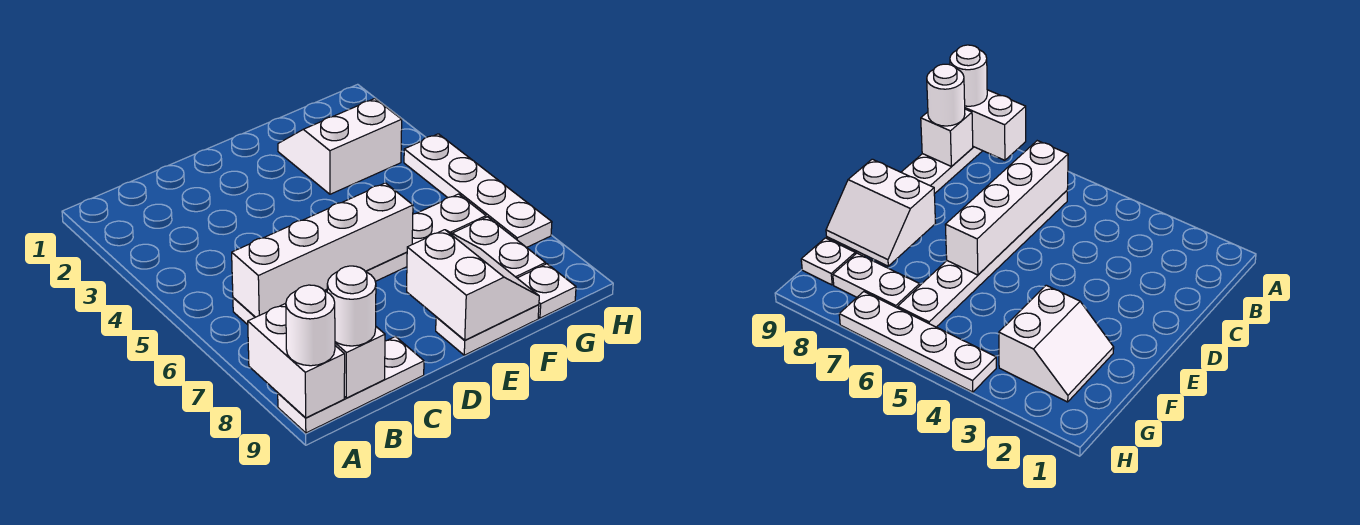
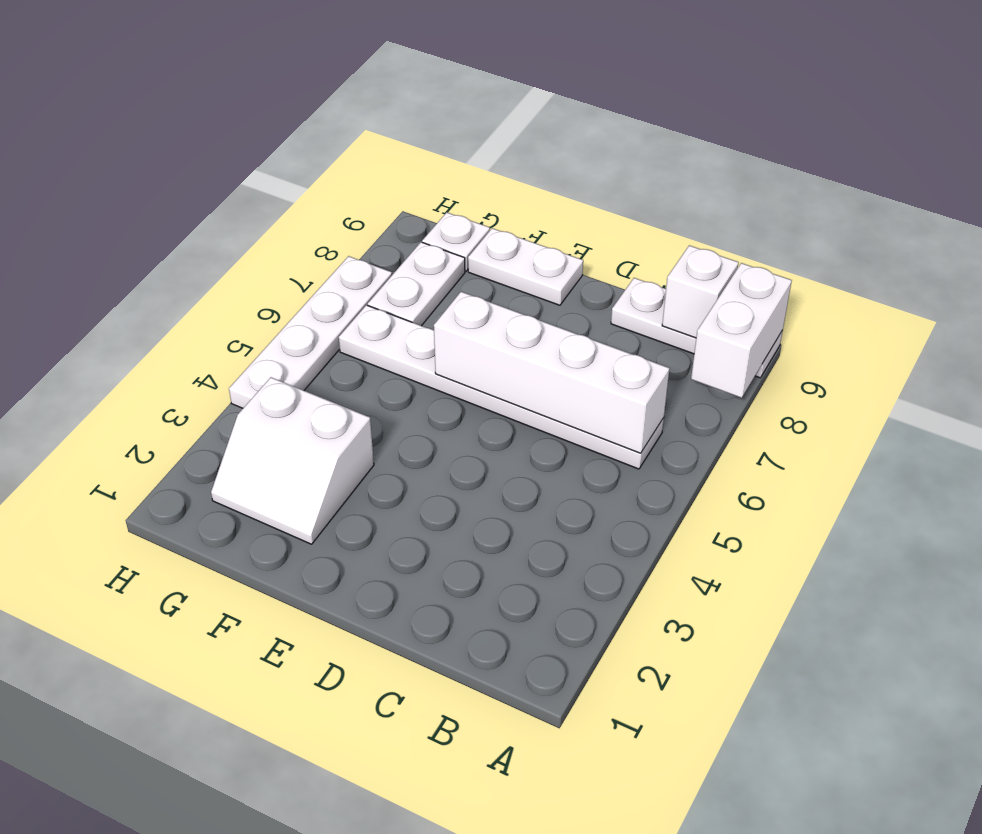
white round brick A9 level 3 -> none
white round brick B9 level 3 -> none
white slope E8:F9 level 2 top E -> none

